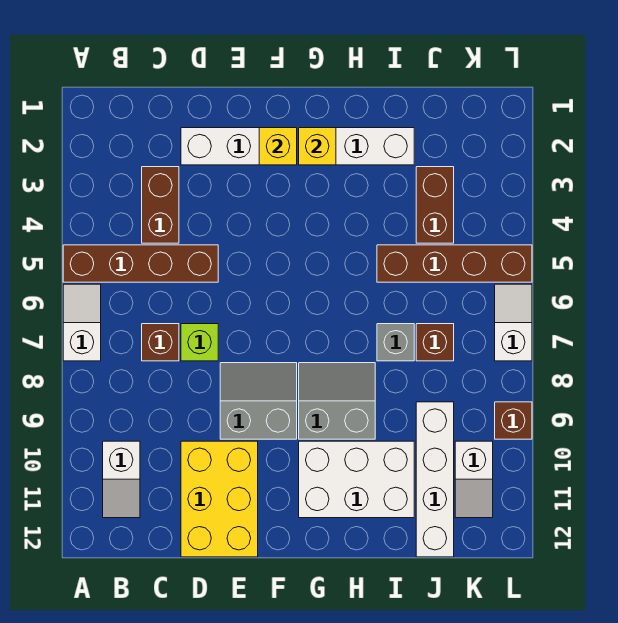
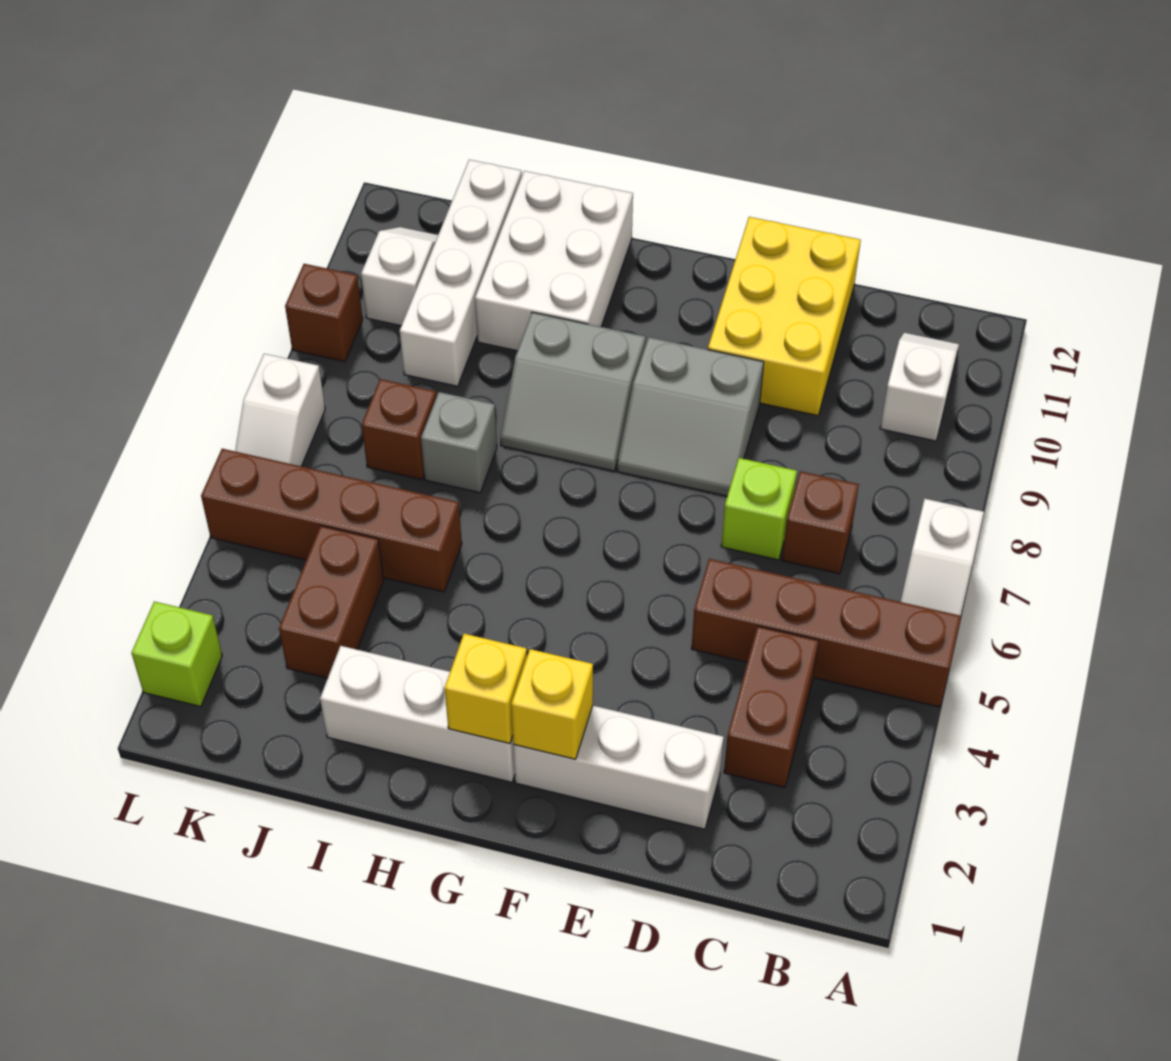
white brick G10:I11 level 1 -> white brick H10:I12 level 1
none -> lime brick L2 level 1

